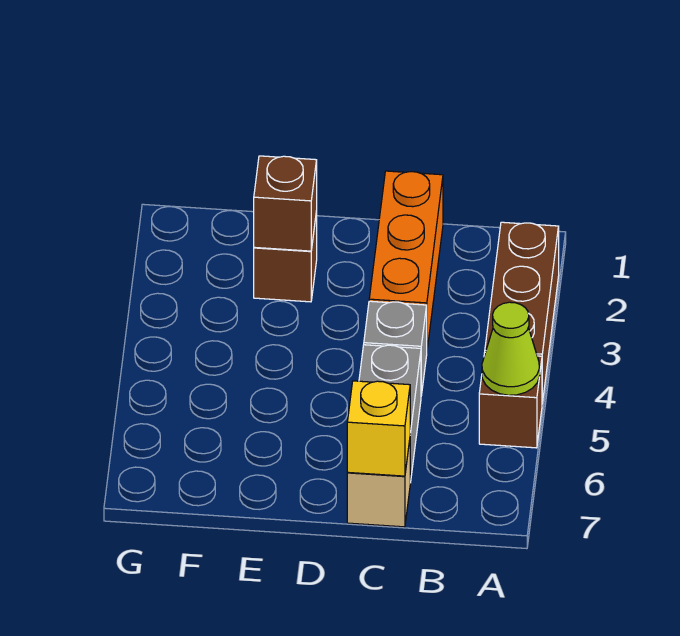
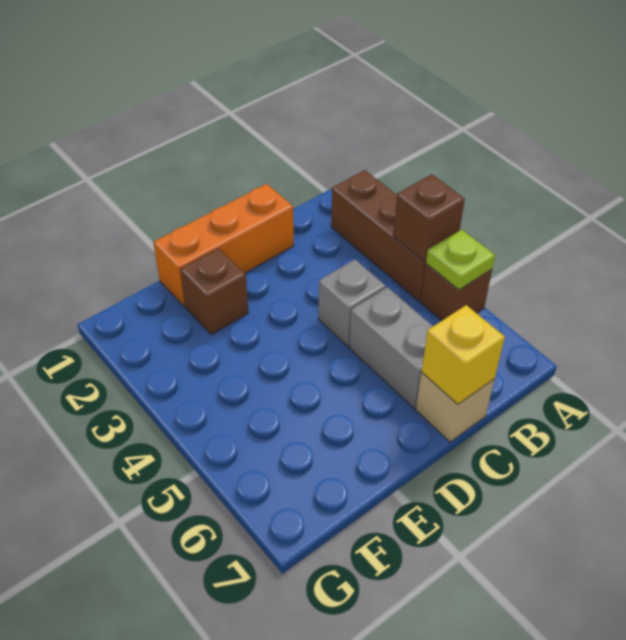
lime cone A5 level 2 -> lime plate A5 level 2
orange brick C1:C3 level 1 -> orange brick C1:E1 level 1
brown brick E2 level 2 -> brown brick A4 level 2

